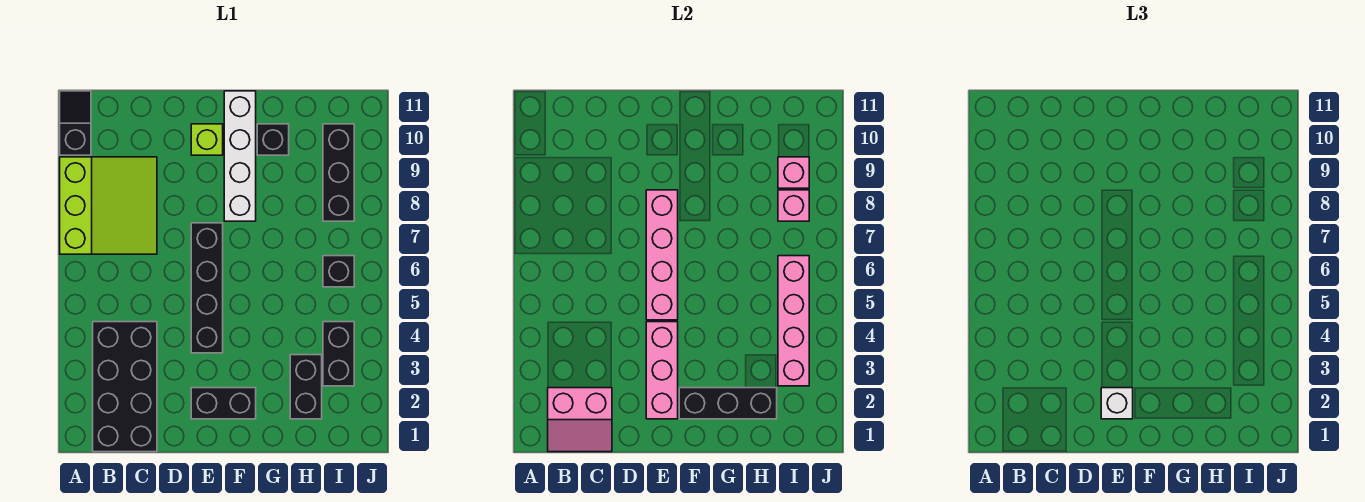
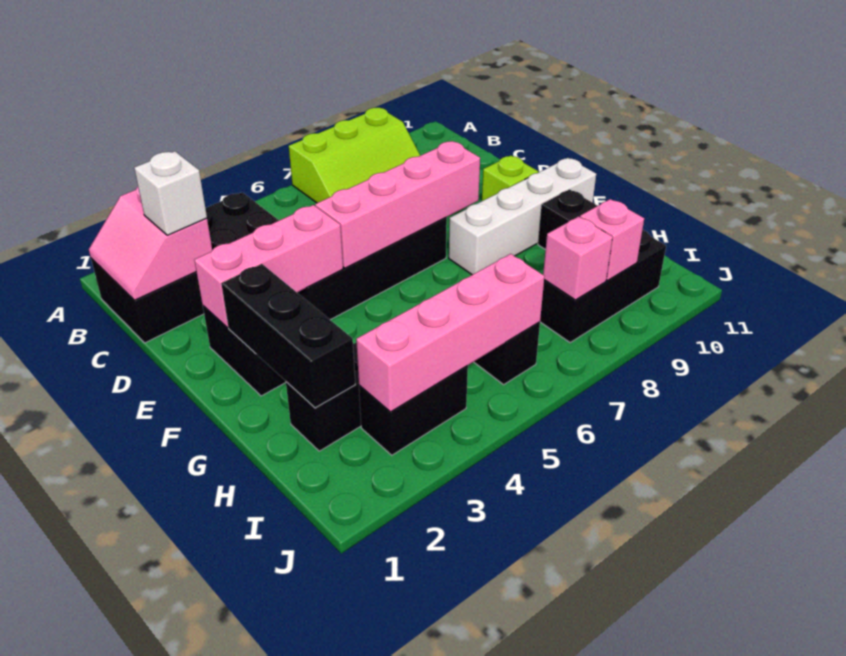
lime slope A7:C9 level 1 top A -> lime slope A7:B9 level 1 top A
black slope A10:A11 level 1 top 10 -> none
white brick E2 level 3 -> white brick C2 level 3

